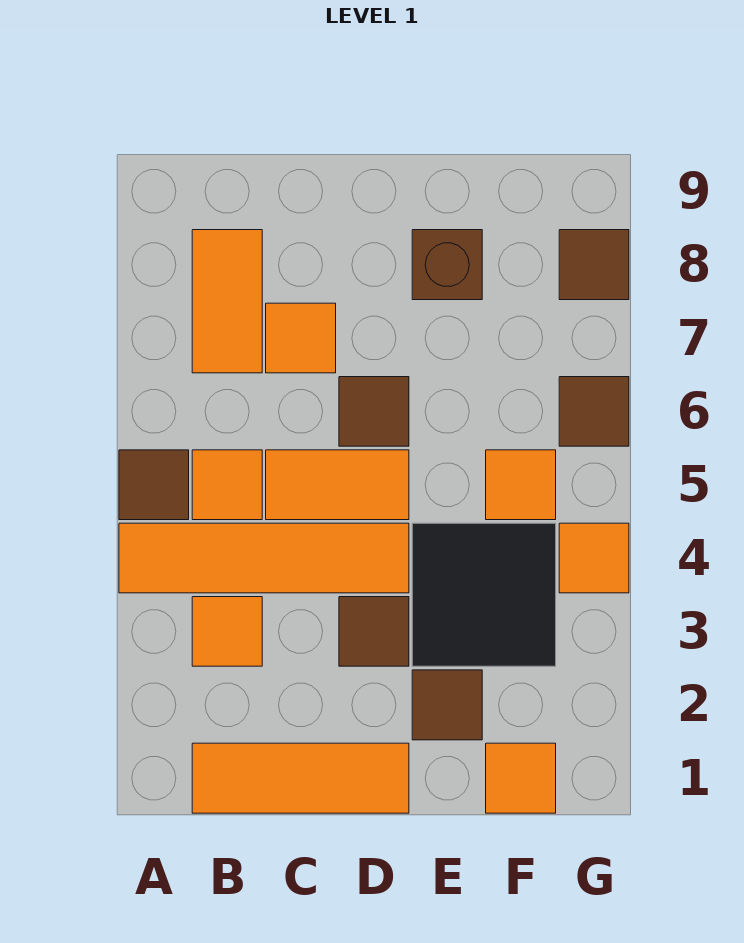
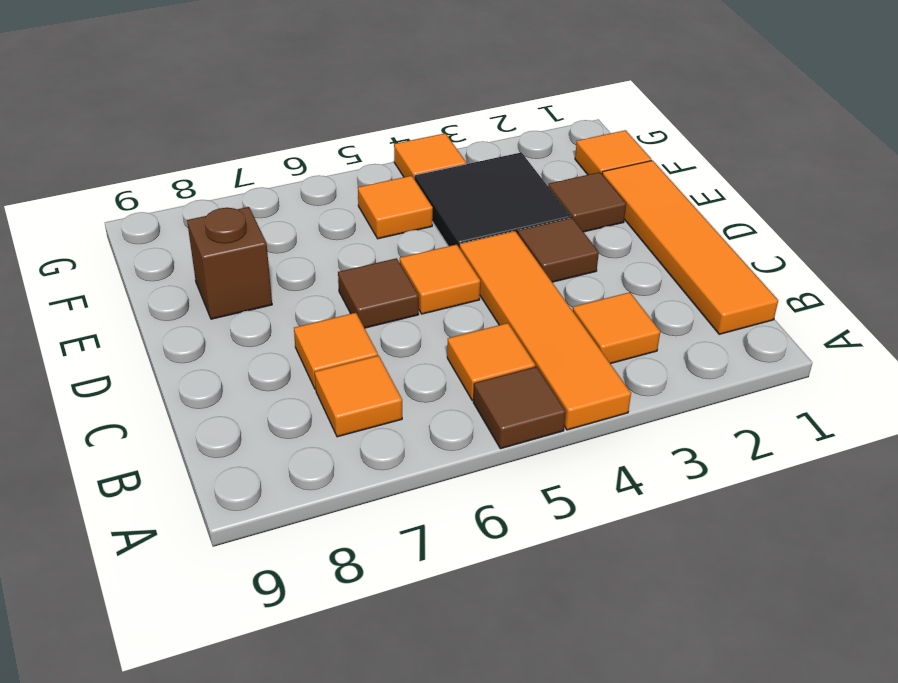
orange tile B1:D1 level 1 -> orange tile B1:E1 level 1
orange tile B7:B8 level 1 -> orange tile B7 level 1
orange tile C5:D5 level 1 -> orange tile D5 level 1
brown tile G6 level 1 -> none
brown tile G8 level 1 -> none

